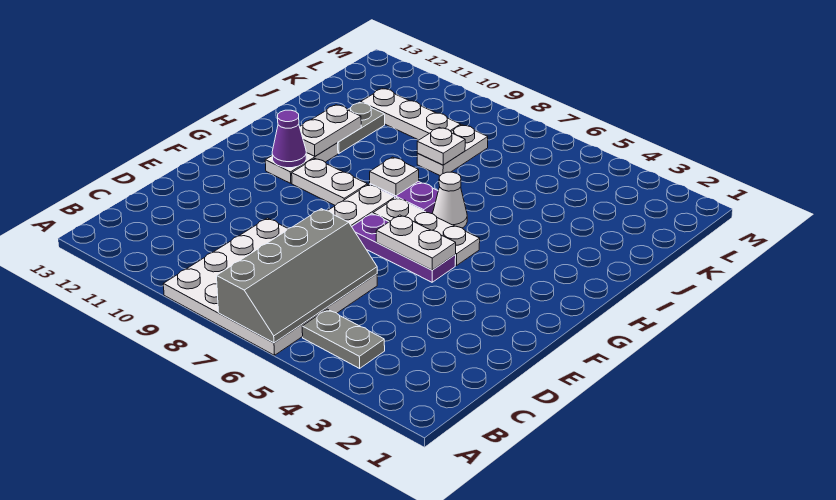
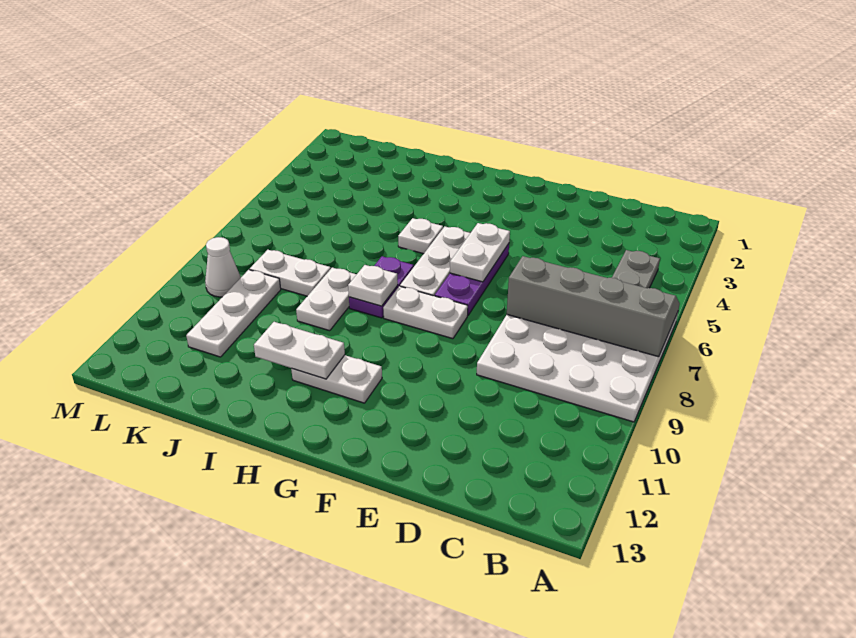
white plate G9:G10 level 1 -> white plate I8:I9 level 1
purple cone G11 level 2 -> none
white cone H6 level 1 -> white cone L9 level 1
grey plate I11:J11 level 1 -> none
white plate J8 level 2 -> white plate H5 level 1

